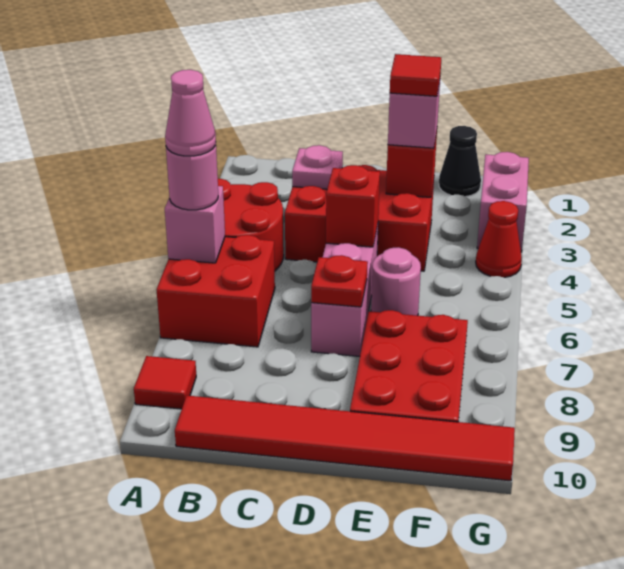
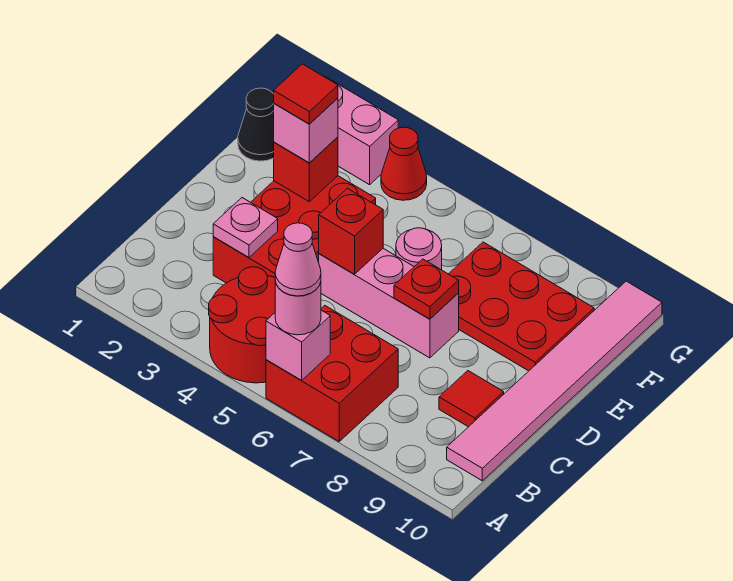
red tile A9 level 1 -> red tile C9 level 1
red tile B10:G10 level 1 -> pink tile B10:G10 level 1

